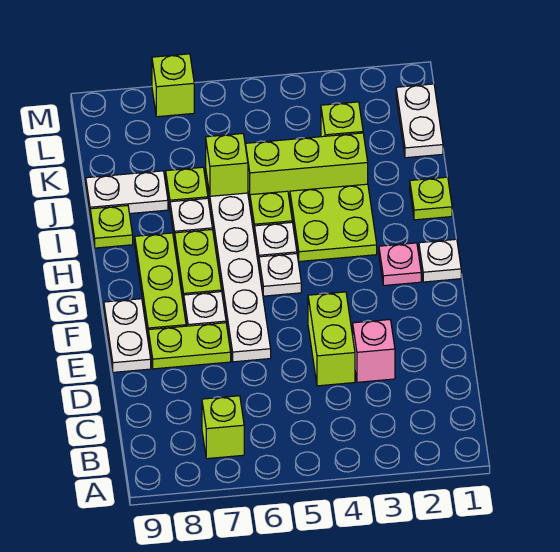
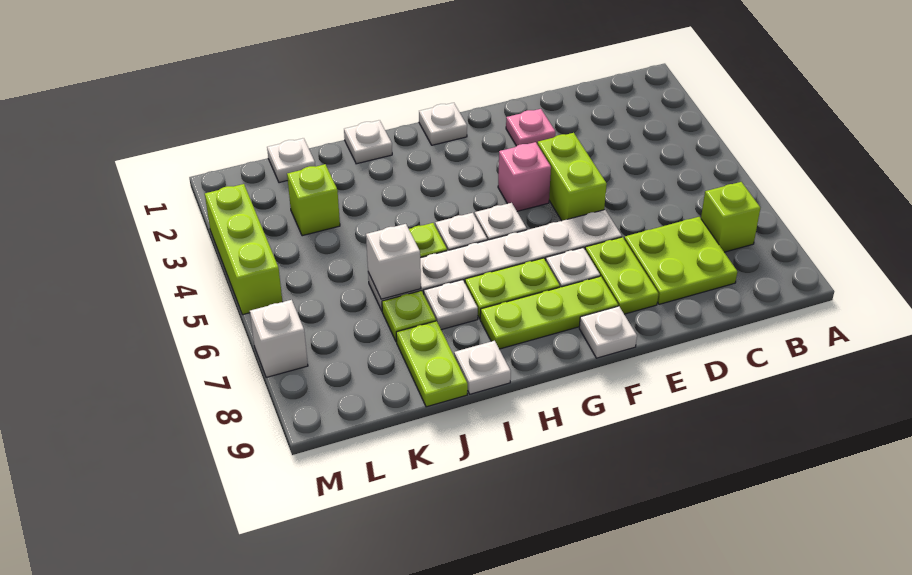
pink brick D3 level 1 -> pink brick F4 level 1
lime brick D4:E4 level 1 -> lime brick E4:E5 level 1
white plate E9:F9 level 1 -> white plate F9 level 1
pink plate G2 level 1 -> pink plate E2 level 1
lime plate H3:I4 level 1 -> lime plate C7:D8 level 1
lime plate I1 level 1 -> white plate I1 level 1
lime plate I9 level 1 -> white plate I9 level 1
lime brick J3:J5 level 1 -> lime brick M3:M5 level 1
lime brick J6 level 2 -> white brick J6 level 2
white plate J8:J9 level 1 -> lime plate J8:J9 level 1
white plate K1:L1 level 1 -> white plate K1 level 1
lime brick M7 level 1 -> white brick M7 level 1

